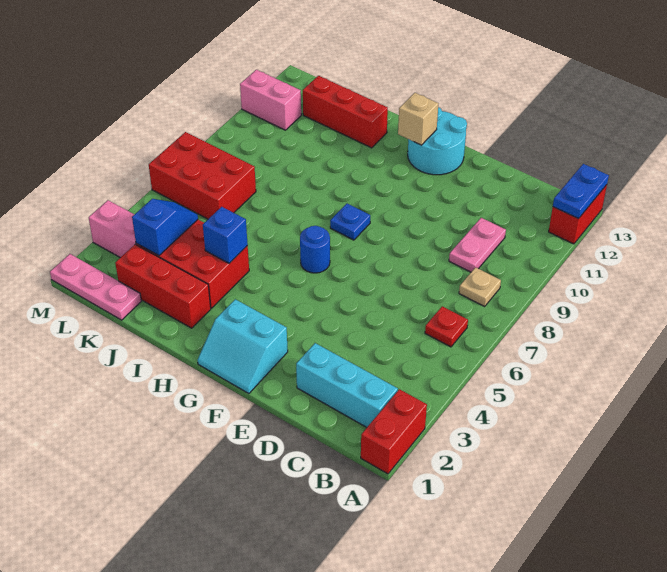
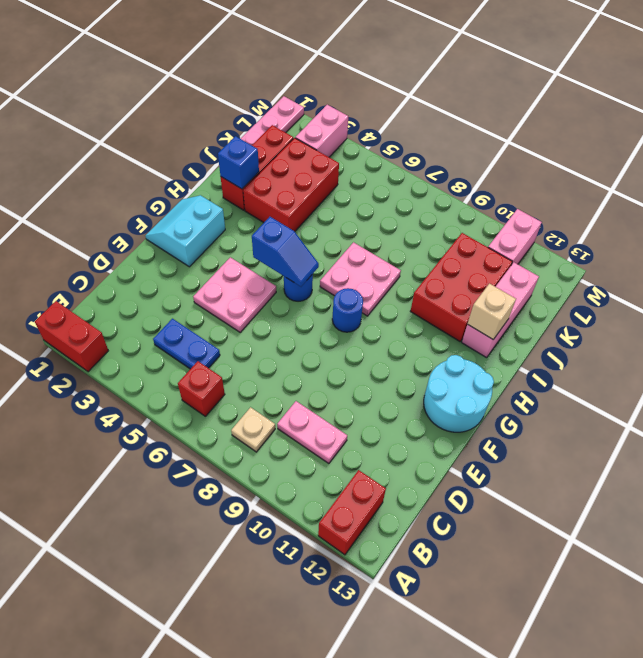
red brick A12:A13 level 1 -> red brick A12:B12 level 1
blue plate A12:A13 level 2 -> blue plate C4:C5 level 1
cyan brick B2:D2 level 1 -> none
red plate B6 level 1 -> red brick B6 level 1
none -> pink plate E4:F5 level 1
blue plate G8 level 1 -> blue round brick G8 level 1
tan brick G12 level 2 -> tan brick I12 level 2
none -> pink plate H7:I8 level 1
blue brick I4 level 2 -> blue brick I2 level 2
red brick I12:K12 level 1 -> pink brick I12:K12 level 1
blue slope K3:K4 level 2 top 3 -> blue slope G5:G6 level 2 top 5
red brick K6:M7 level 1 -> red brick I10:K11 level 1

